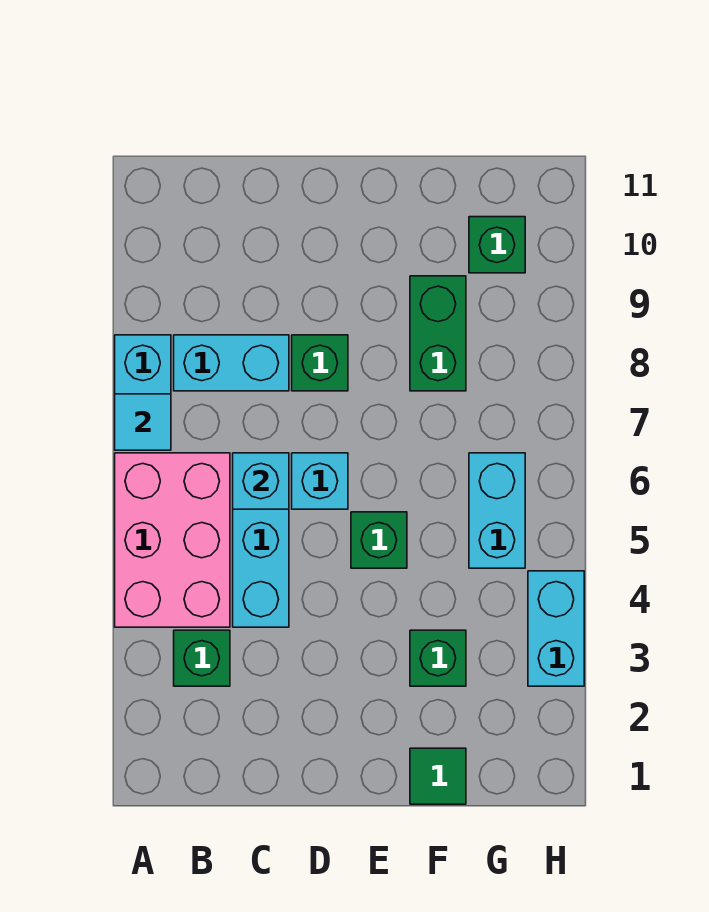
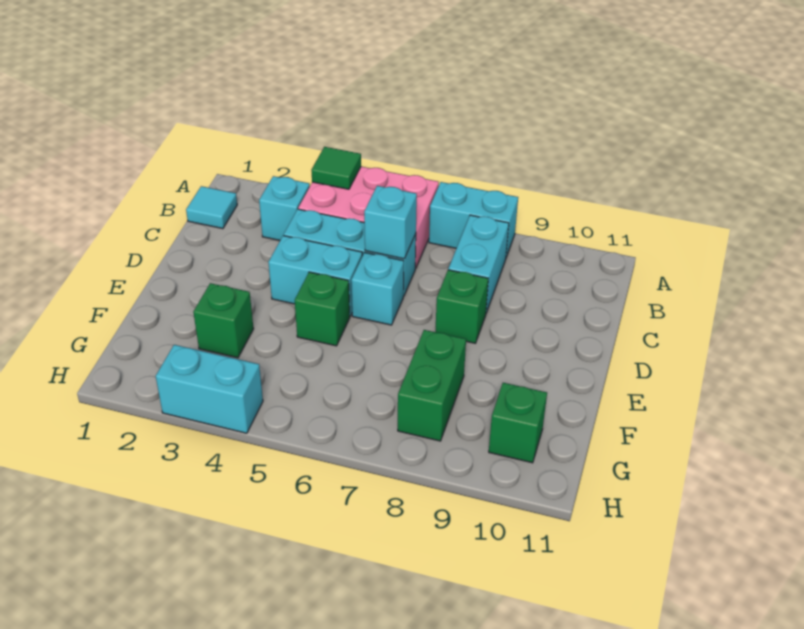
cyan tile A7 level 2 -> cyan tile B1 level 1
green brick B3 level 1 -> cyan brick B3 level 1
green tile F1 level 1 -> green tile A4 level 2
green brick F8:F9 level 1 -> green brick F8:G8 level 1
cyan brick G5:G6 level 1 -> cyan brick D4:D5 level 1

